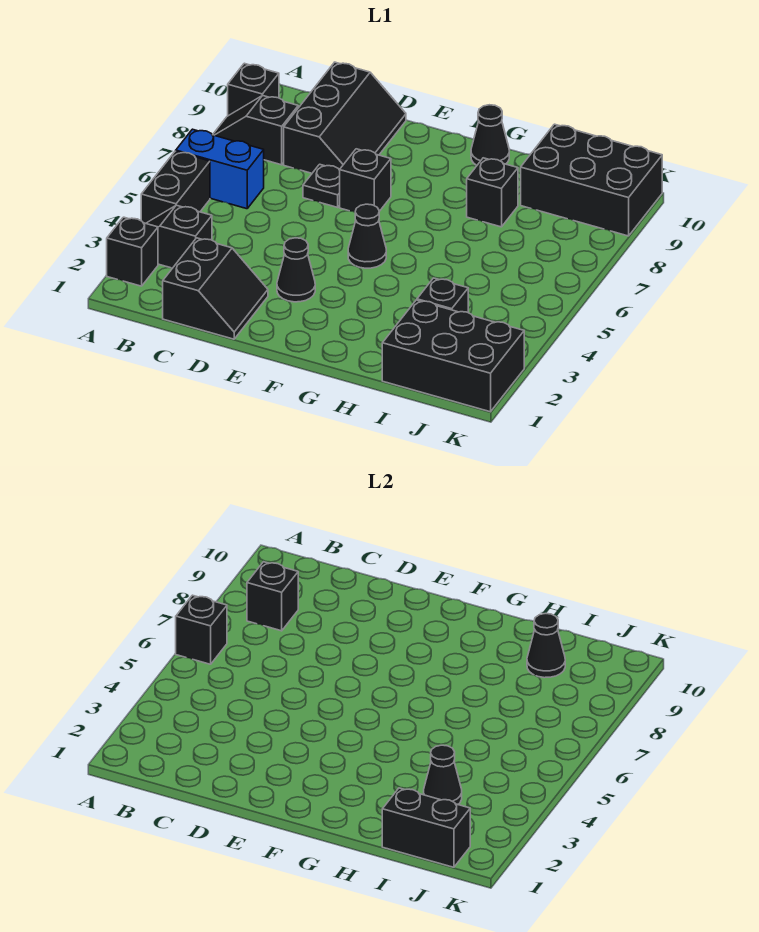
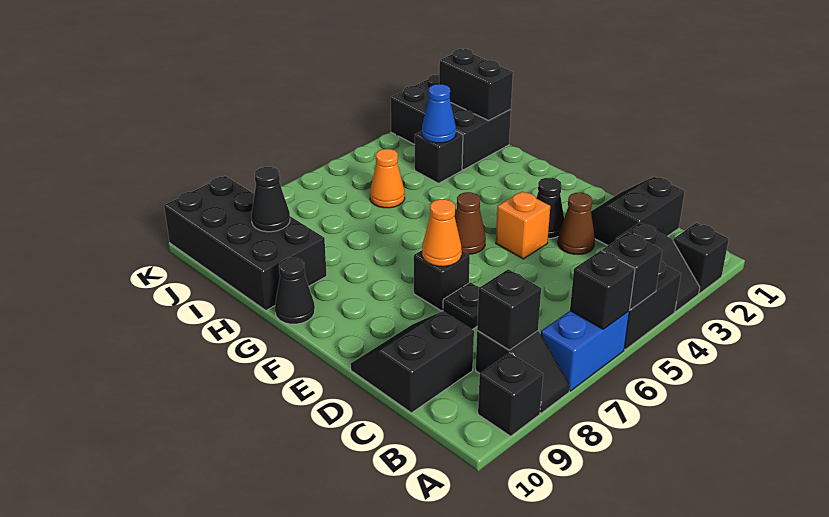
blue brick A6:B6 level 1 -> blue brick A6:A7 level 1
black slope C8:D10 level 1 top C -> black slope C9:D10 level 1 top C
none -> brown cone D3 level 1
none -> orange brick E4 level 1
none -> orange cone E7 level 2
black cone F5 level 1 -> brown cone F5 level 1
black brick H8 level 1 -> black brick A5 level 2
black cone I3 level 2 -> blue cone I3 level 2
none -> orange cone I5 level 1
black brick I9:K10 level 1 -> black brick H9:K10 level 1

